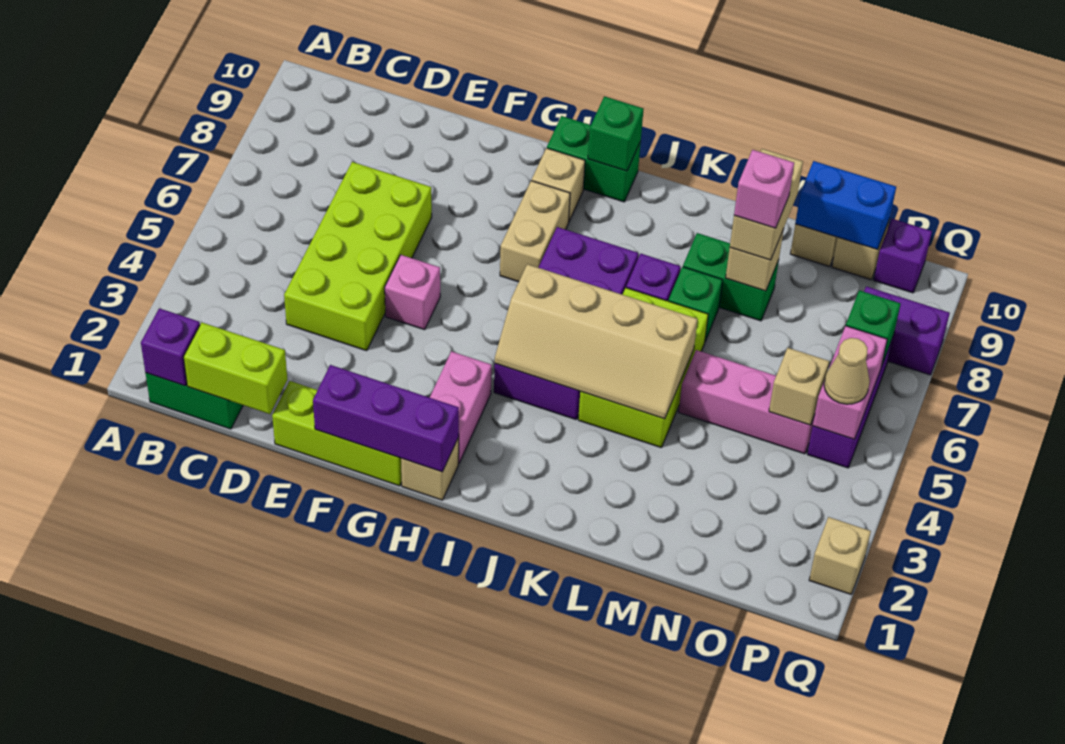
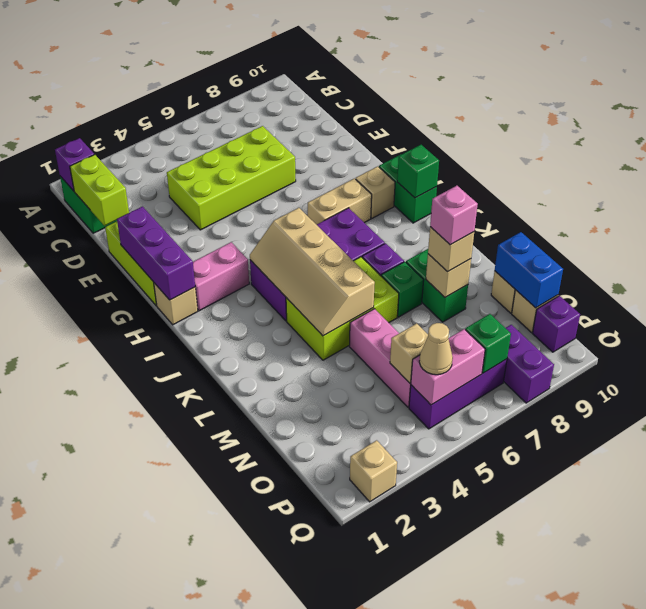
pink brick F5 level 1 -> none
tan brick M8:M9 level 3 -> tan brick M8 level 3

